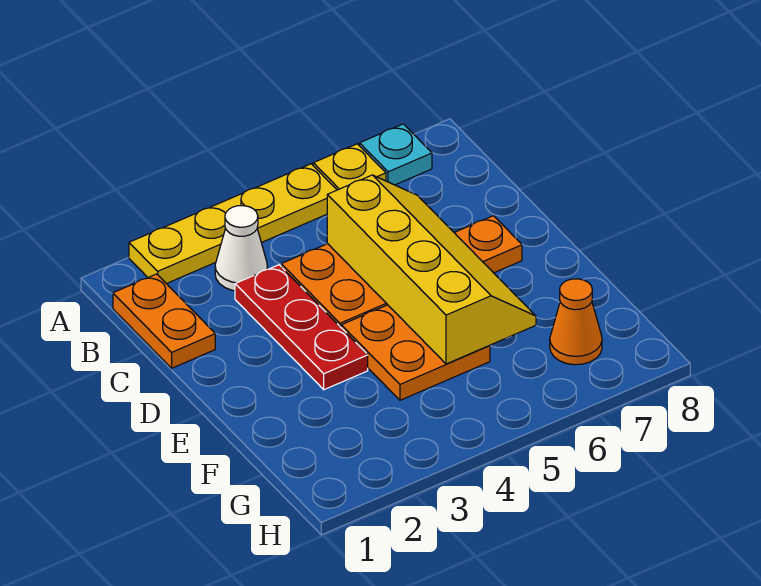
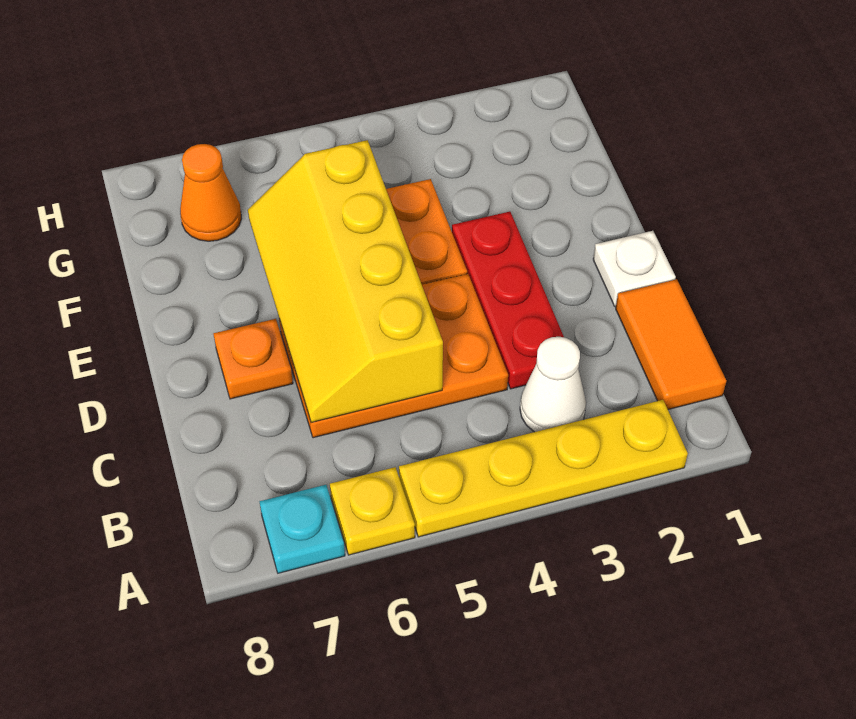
orange plate B1:C1 level 1 -> orange tile B1:C1 level 1
none -> white plate D1 level 1

